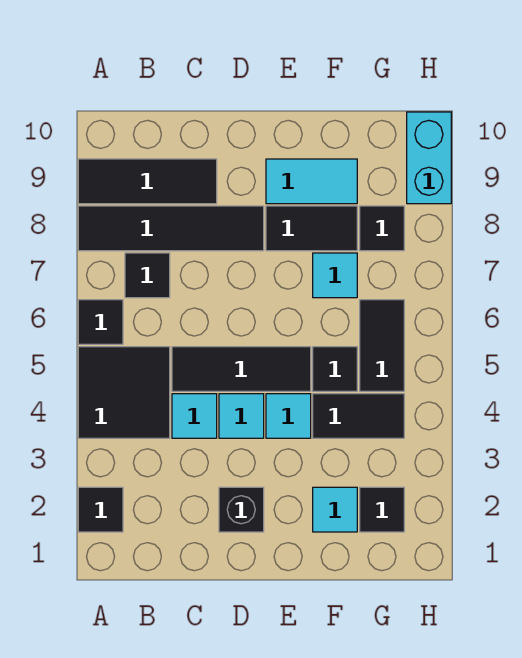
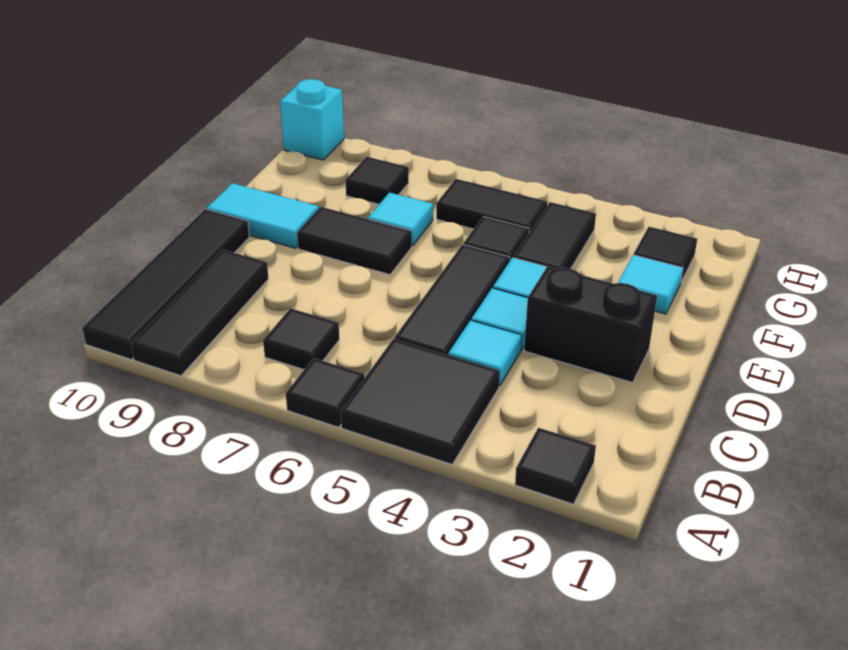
black tile A8:D8 level 1 -> black tile A10:D10 level 1
black brick D2 level 1 -> black brick D2:D3 level 1
black tile E8:F8 level 1 -> black tile E7:E8 level 1
cyan tile E9:F9 level 1 -> cyan tile E9:E10 level 1
cyan brick H9:H10 level 1 -> cyan brick H10 level 1

